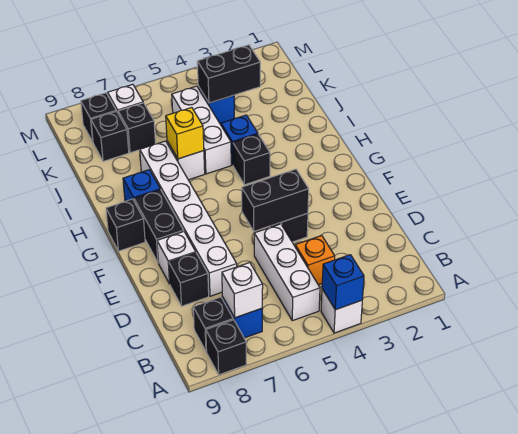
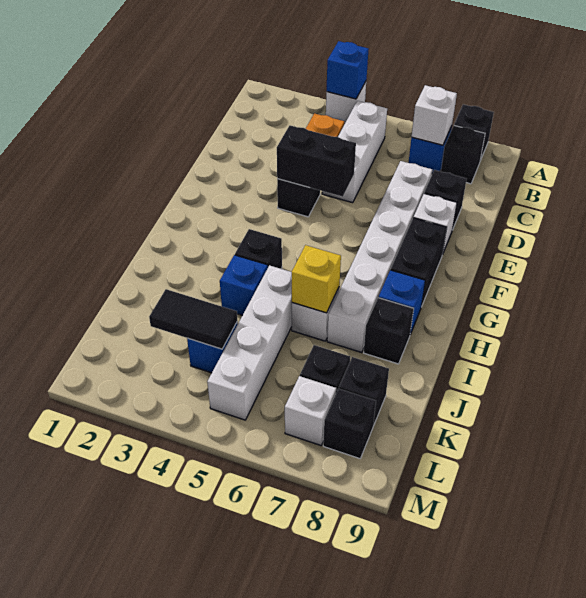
black brick G9 level 1 -> black brick I8 level 1
white brick I5:K5 level 1 -> white brick I5:L5 level 1
black brick K3:K4 level 2 -> black tile K3:K4 level 2

